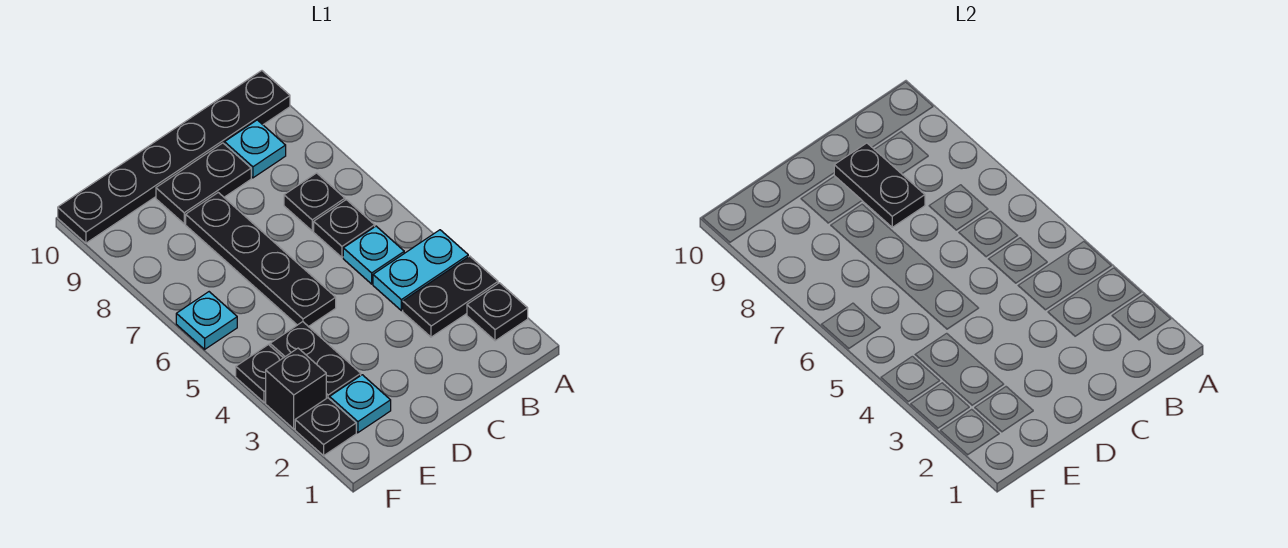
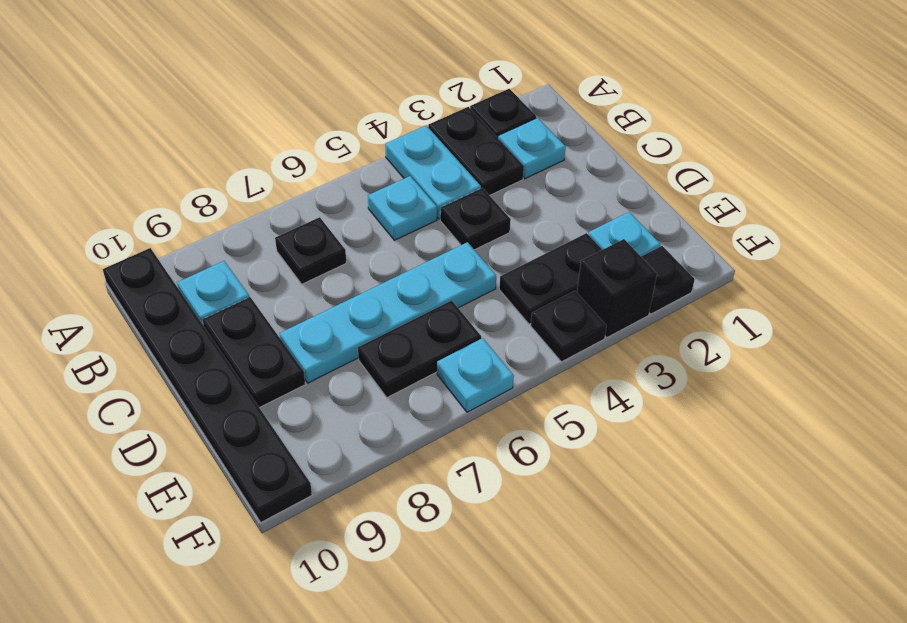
none -> cyan plate B2 level 1
black plate B6 level 1 -> black plate C4 level 1
black plate C8:C9 level 2 -> black plate E6:E7 level 1
black plate D5:D8 level 1 -> cyan plate D5:D8 level 1

